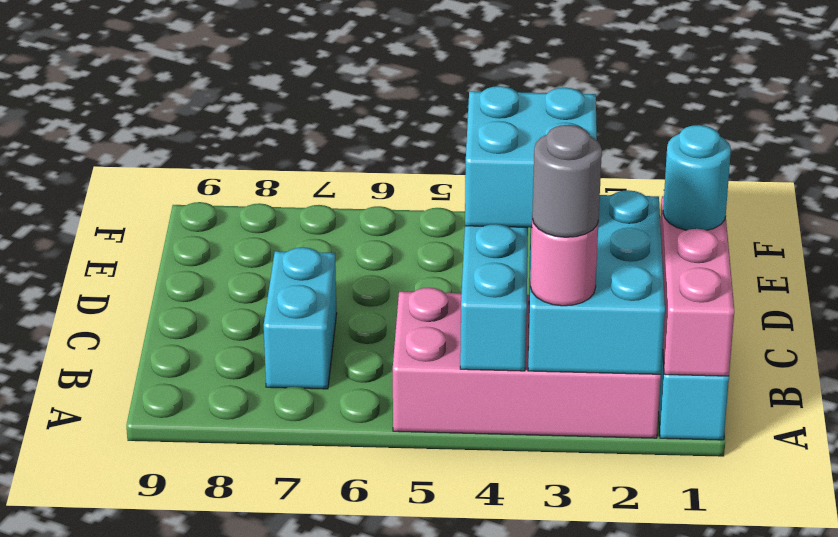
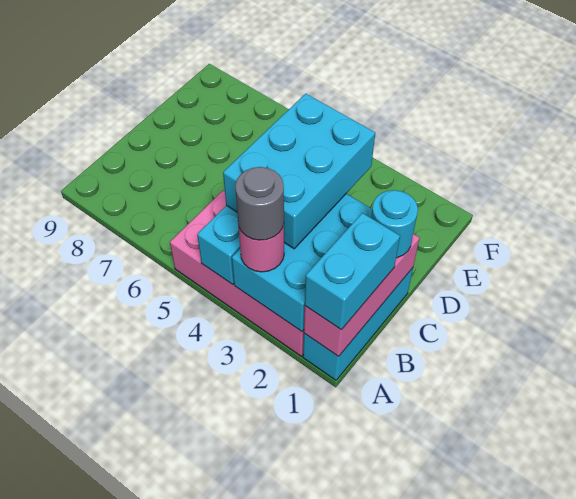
cyan brick B7:C7 level 1 -> cyan brick A1:B1 level 3
cyan brick C3:D4 level 3 -> cyan brick B3:D4 level 3

